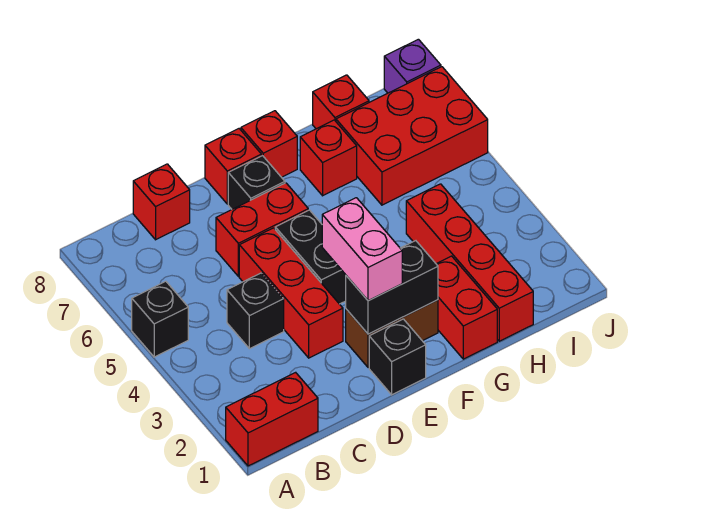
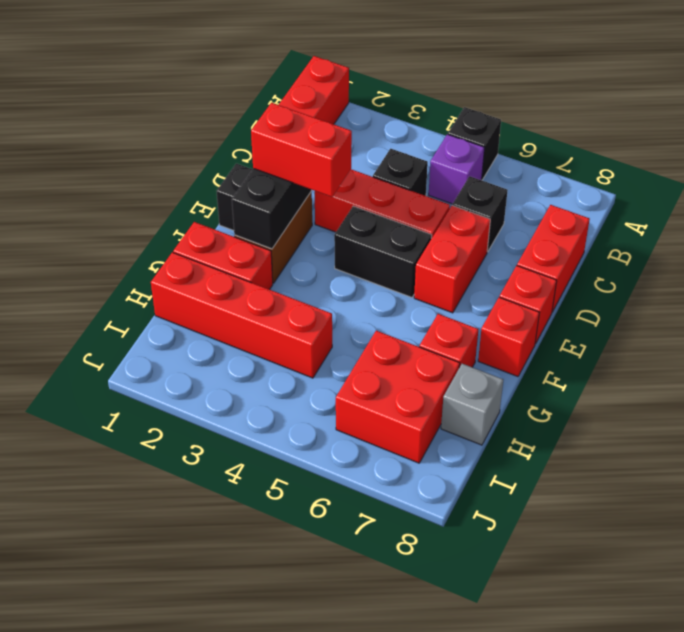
red brick C8 level 1 -> red brick C8:D8 level 1
pink brick E2:E3 level 3 -> red brick E2:E3 level 3
black brick E7 level 1 -> black brick C6 level 1
red brick H6:J7 level 1 -> red brick H6:I7 level 1
red brick H8 level 1 -> grey brick H8 level 1
purple brick J8 level 1 -> purple brick B5 level 1

